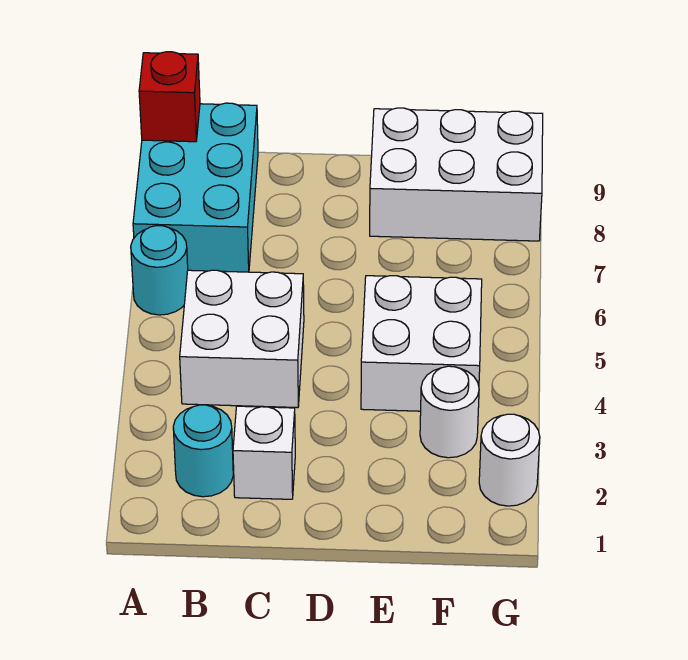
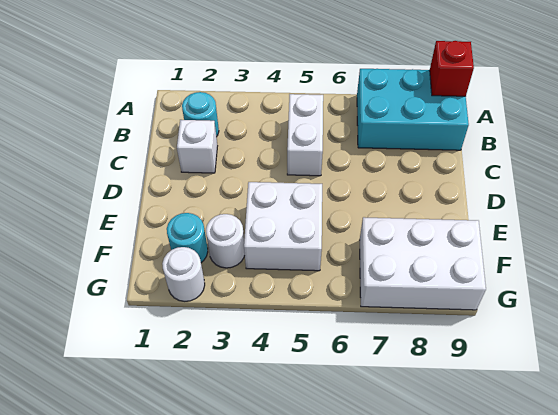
cyan round brick A6 level 1 -> cyan round brick F2 level 1
white brick B4:C5 level 1 -> white brick B5:C5 level 1
white brick E8:G9 level 1 -> white brick F7:G9 level 1

